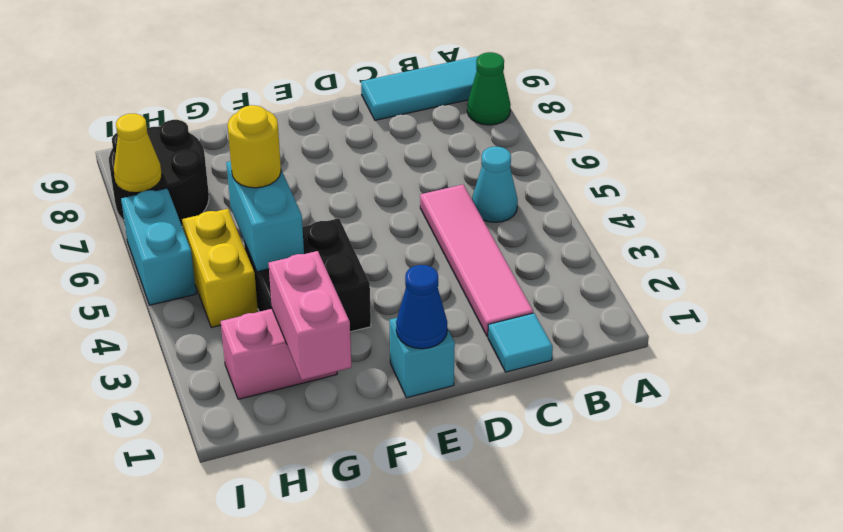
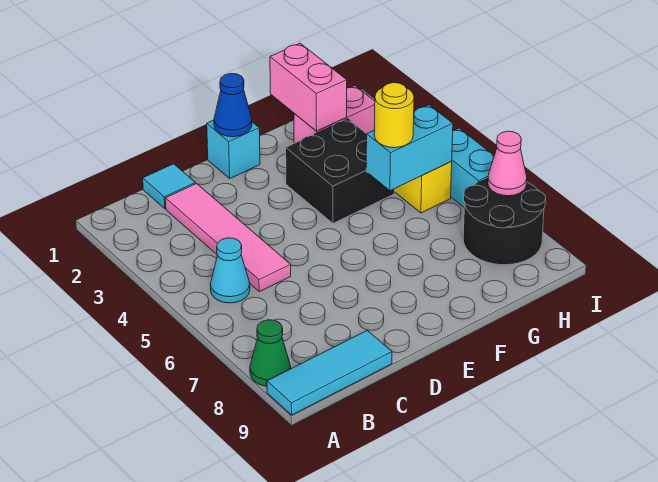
cyan brick G4:G5 level 2 -> cyan brick G5:H5 level 2
yellow cone I7 level 2 -> pink cone I7 level 2

